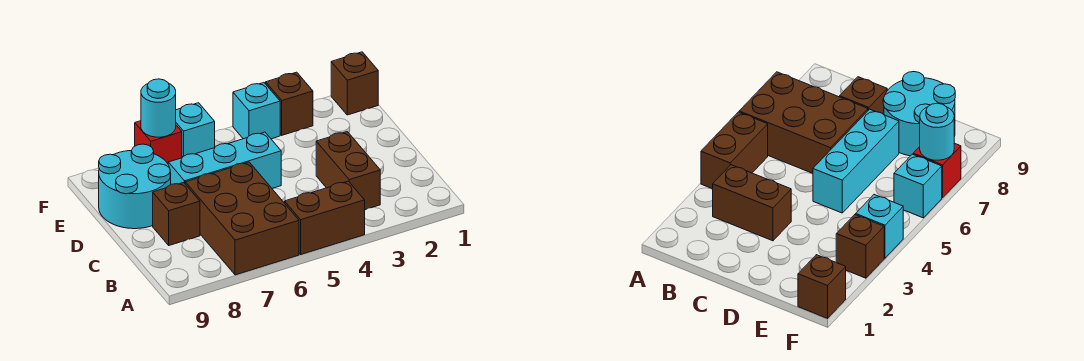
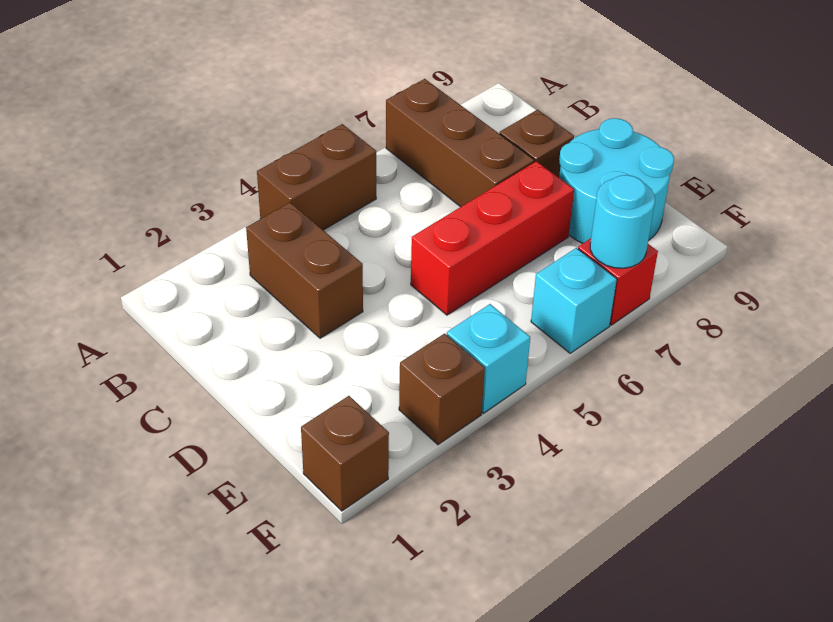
brown brick A6:C7 level 1 -> brown brick A7:C7 level 1
cyan brick D5:D7 level 1 -> red brick D5:D7 level 1

